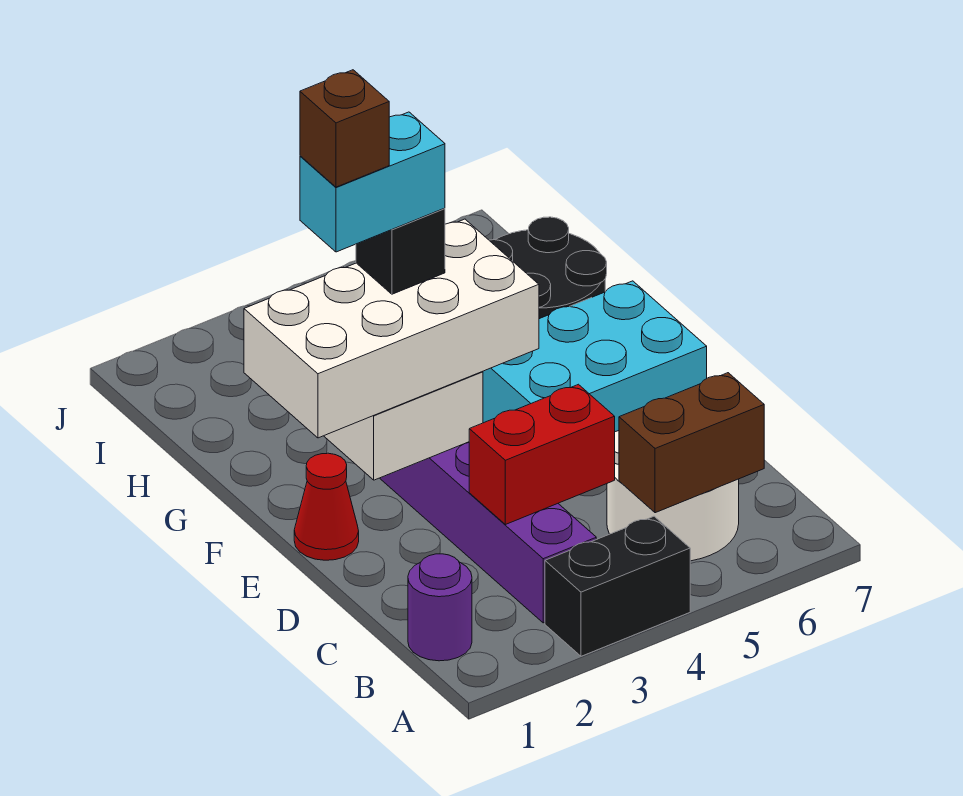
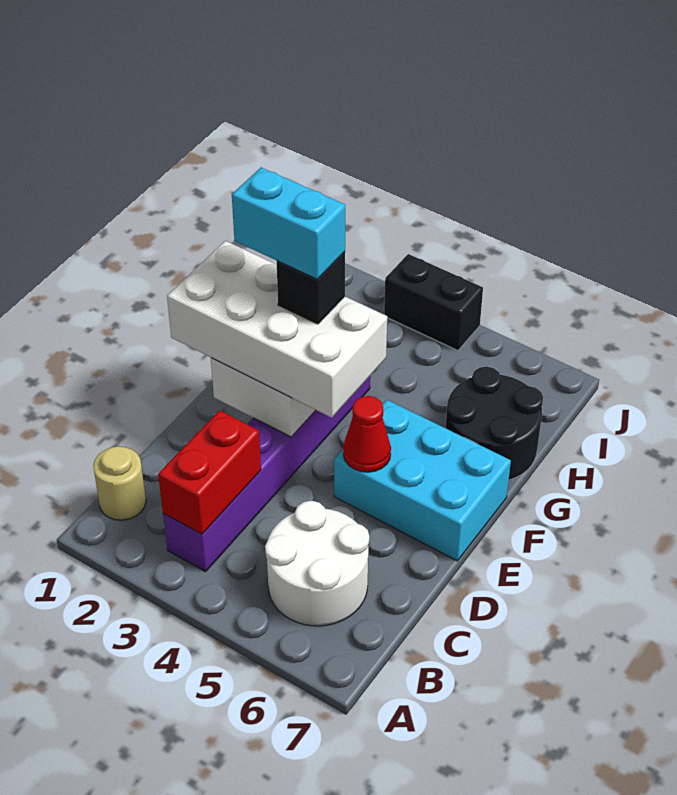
black brick A3:A4 level 1 -> black brick J3:J4 level 1
purple round brick B1 level 1 -> tan round brick B1 level 1
brown brick B5:B6 level 2 -> none
red brick C3:C4 level 2 -> red brick B3:C3 level 2
red cone E1 level 1 -> red cone E5 level 2
brown brick F2 level 6 -> none

